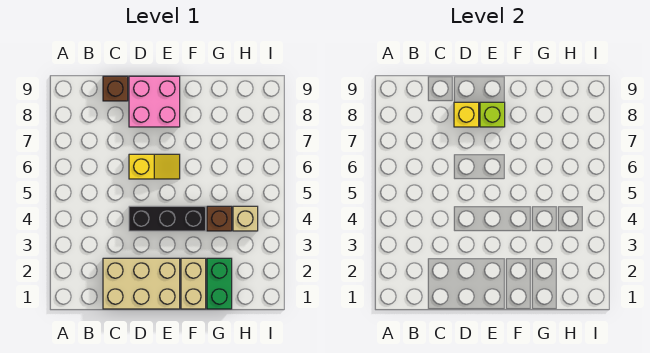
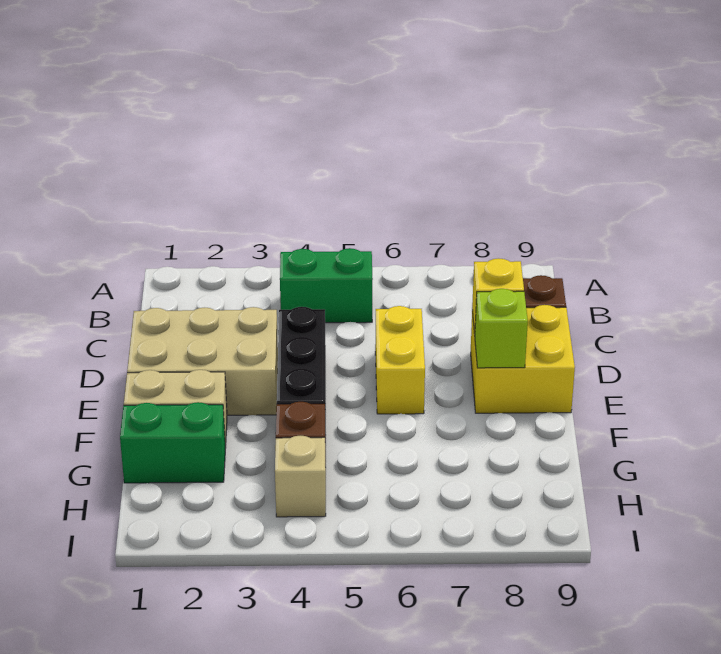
none -> green brick B4:B5 level 1
tan brick C1:E2 level 1 -> tan brick D1:E3 level 1
yellow slope D6:E6 level 1 top D -> yellow brick D6:E6 level 1
pink brick D8:E9 level 1 -> yellow brick D8:E9 level 1

